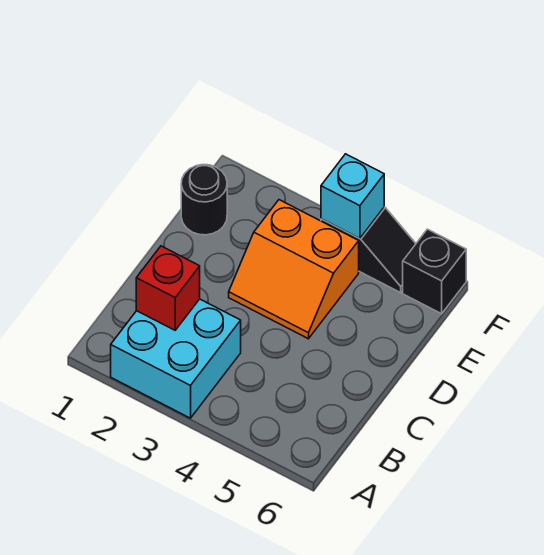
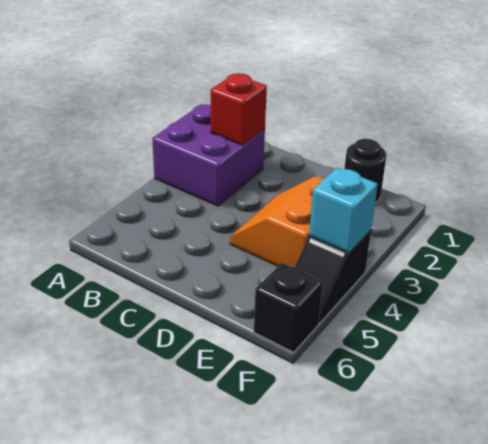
cyan brick A2:B3 level 1 -> purple brick A2:B3 level 1

